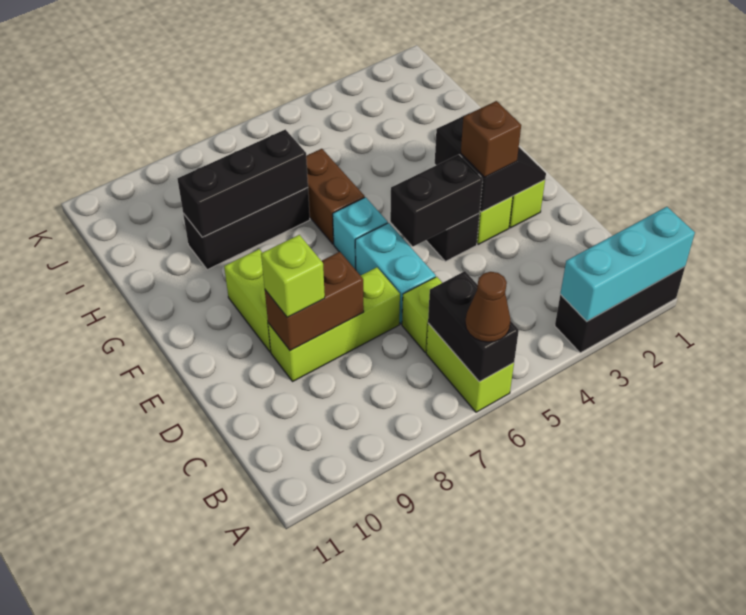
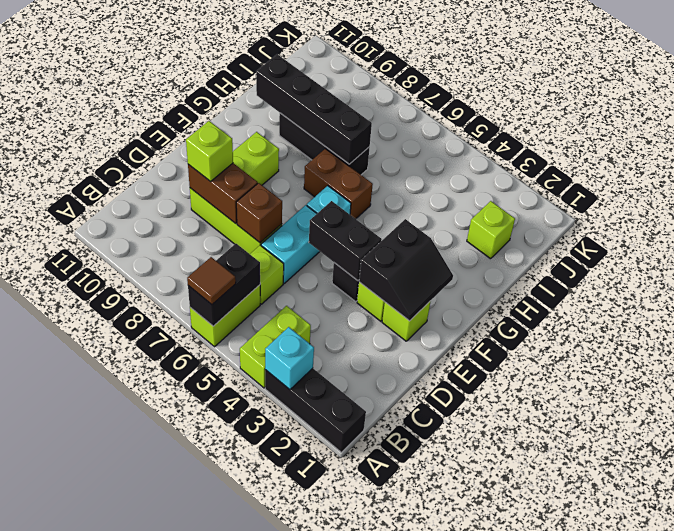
cyan brick A1:A3 level 2 -> cyan brick A3 level 2
none -> lime brick A4:B4 level 1
brown cone A6 level 3 -> brown tile A6 level 3
brown brick E3 level 3 -> brown brick D7 level 2
brown brick G6:H6 level 1 -> brown brick G6:G7 level 1
black brick H7:H9 level 2 -> black brick H7:H10 level 2
none -> lime brick I2 level 1

